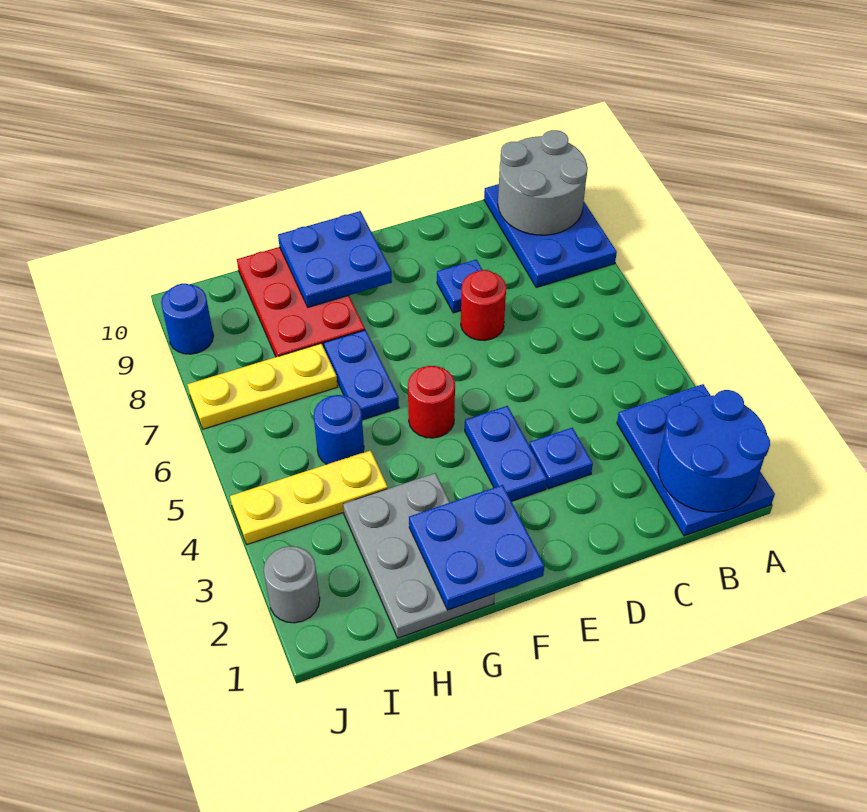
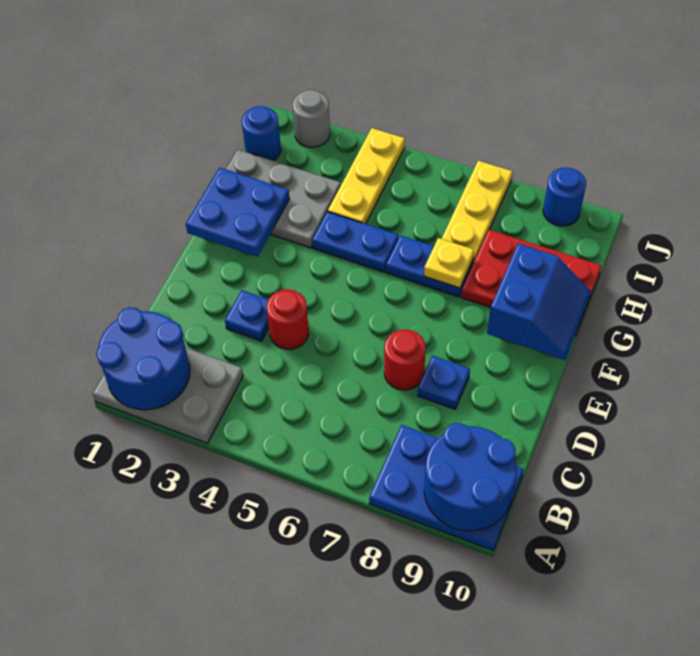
blue plate A1:B3 level 1 -> grey plate A1:B3 level 1
grey round brick A9:B10 level 2 -> blue round brick A9:B10 level 2
blue plate E3:E4 level 1 -> blue plate G4:G5 level 1
red round brick F5 level 1 -> red round brick D4 level 1
blue plate F9:G10 level 2 -> blue slope F9:G10 level 2 top 9
none -> yellow plate G7 level 2
blue round brick H5 level 1 -> blue round brick I1 level 1

